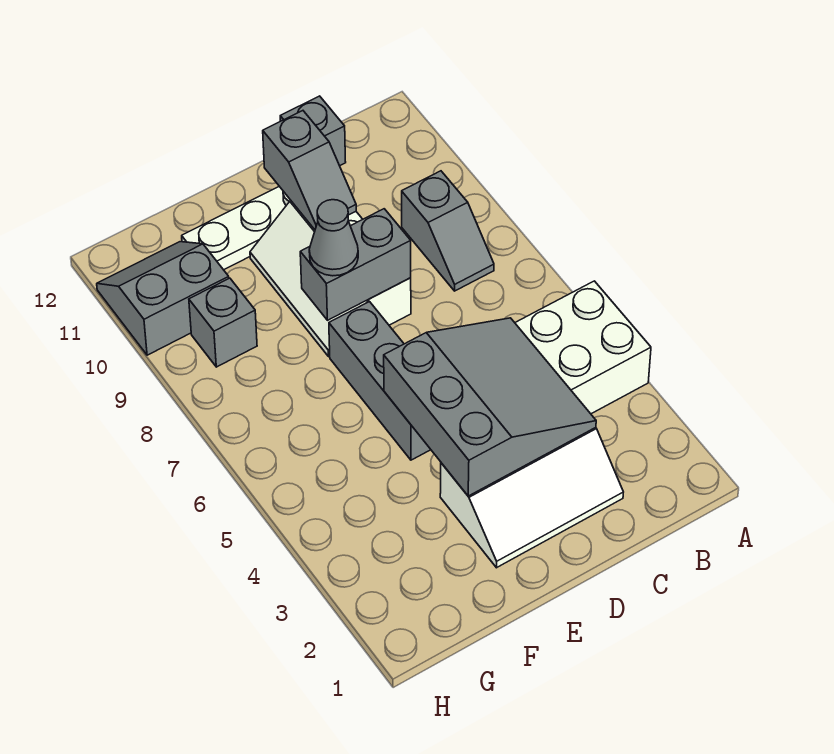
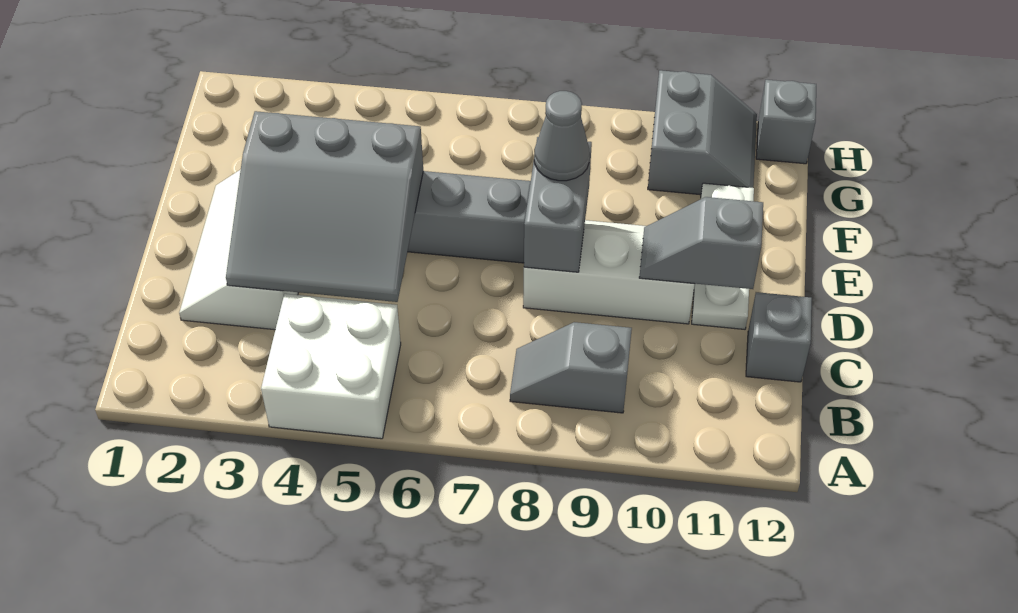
grey brick G9 level 1 -> grey brick H12 level 1

